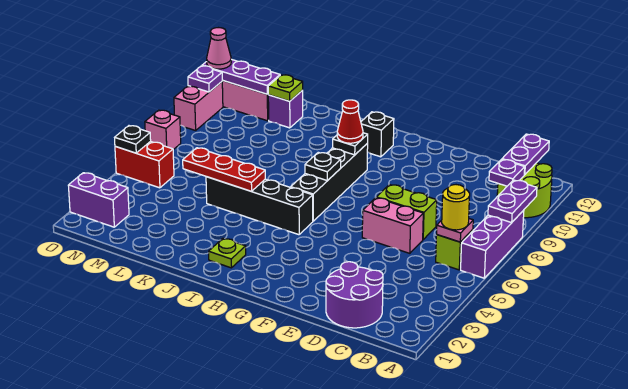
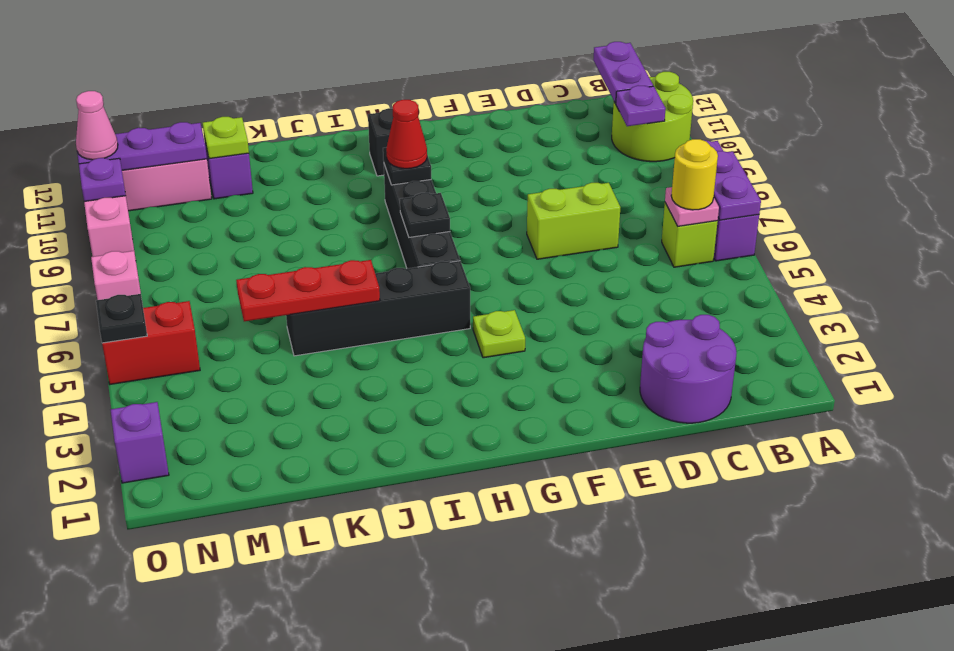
purple plate A8:A9 level 2 -> purple plate A6:A7 level 2
pink brick D6:E6 level 1 -> none
lime plate I2 level 1 -> lime plate G4 level 1
purple brick N2:O2 level 1 -> purple brick O2 level 1

